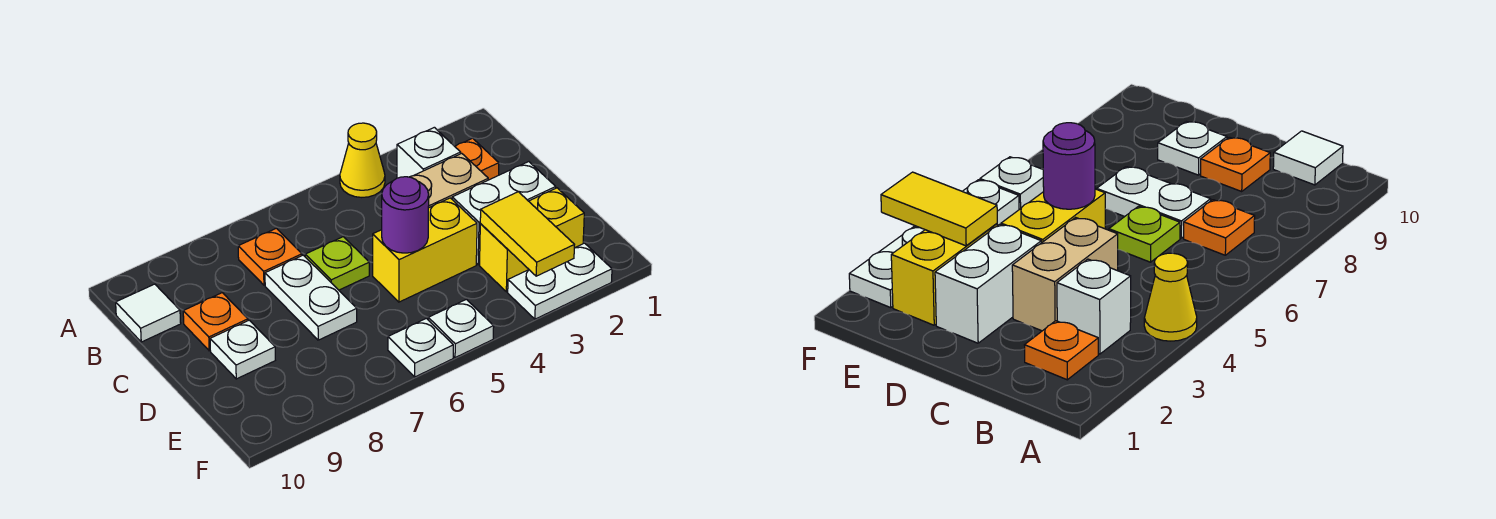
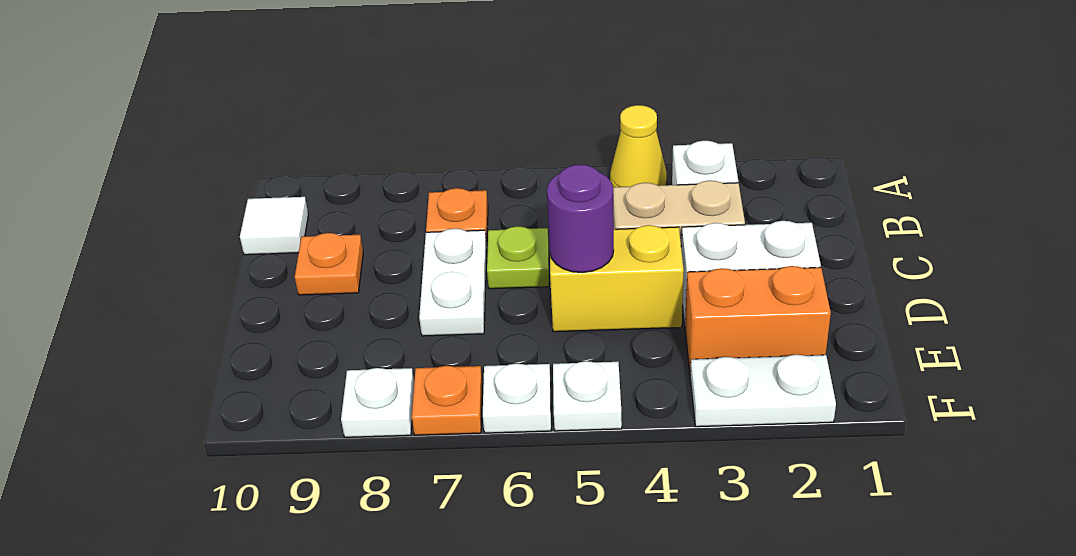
orange plate B2 level 1 -> orange plate F7 level 1
white plate D9 level 1 -> white plate F8 level 1
yellow brick E2:E3 level 1 -> orange brick E2:E3 level 1
yellow tile E3:F3 level 2 -> none

